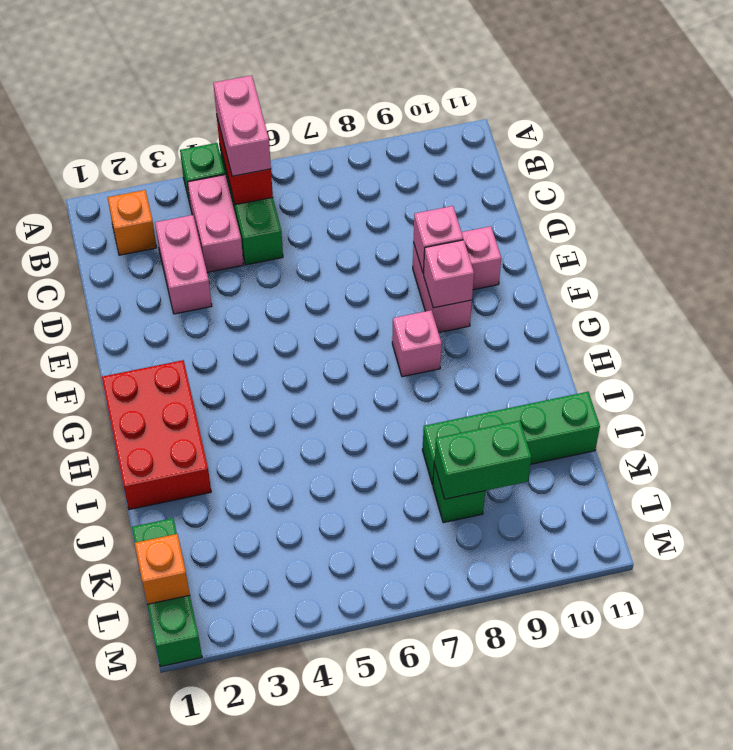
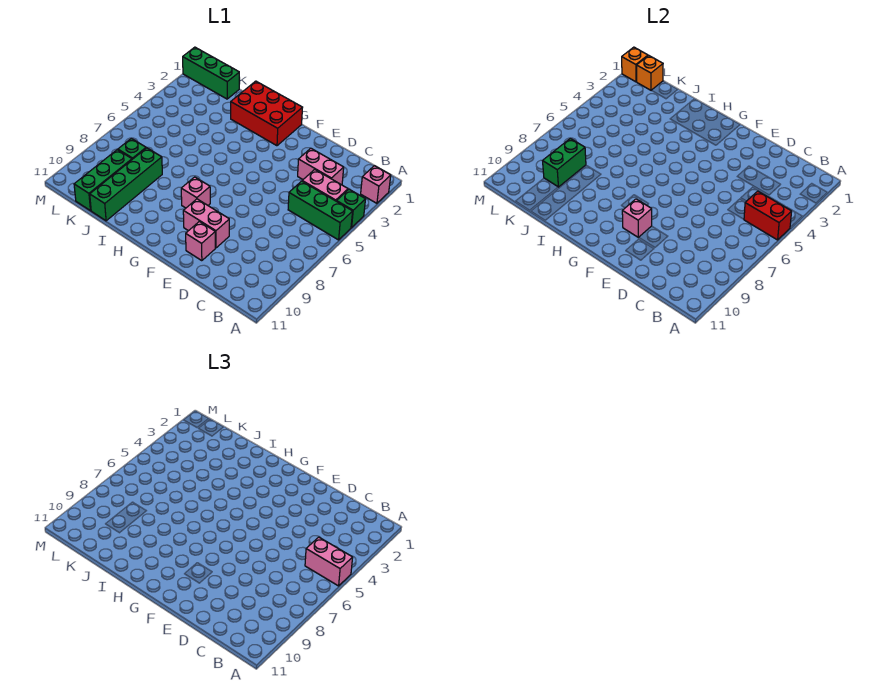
orange brick B2 level 1 -> orange brick M1 level 2
pink brick E9 level 2 -> pink brick A2 level 1
none -> green brick K9:K11 level 1

